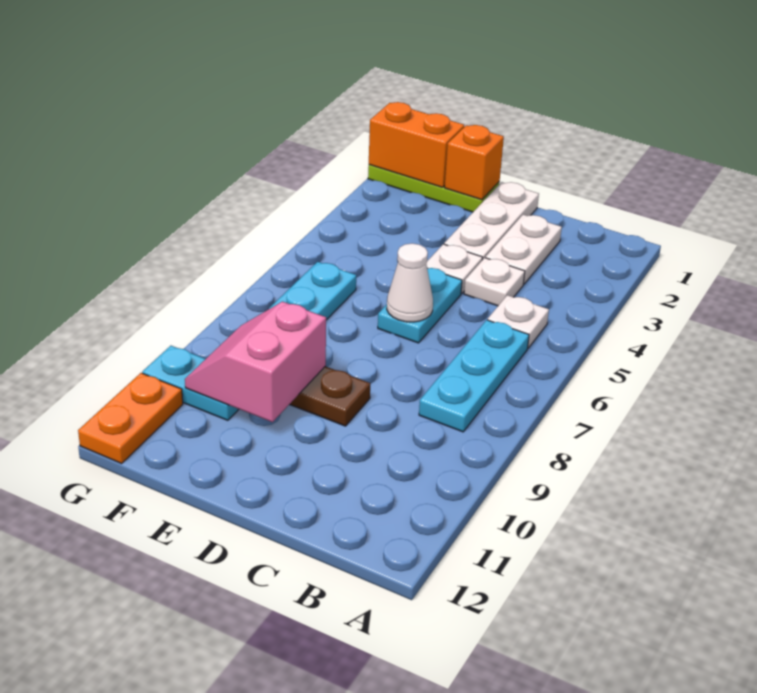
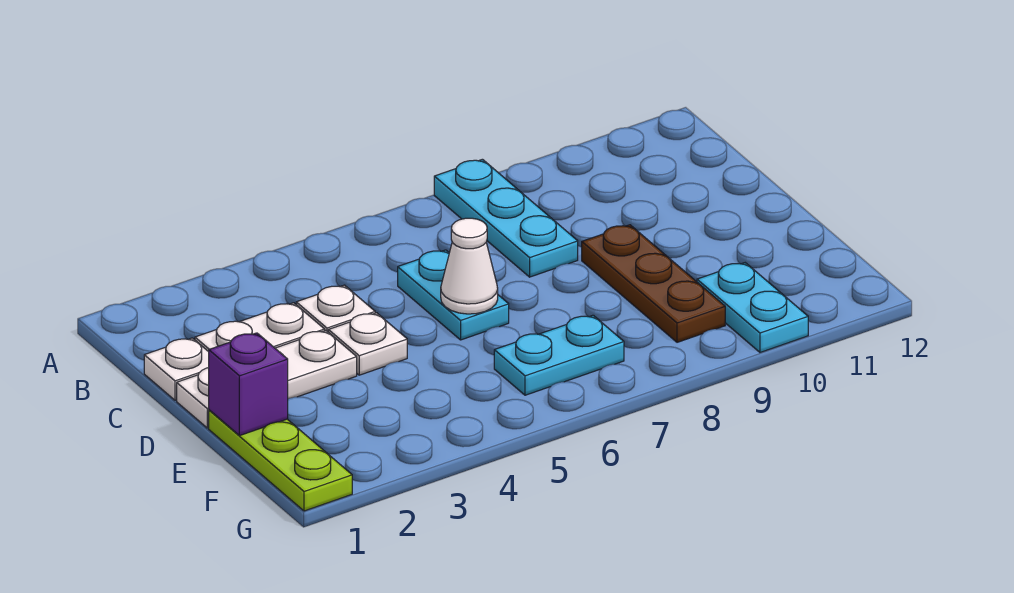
white plate B5 level 1 -> white plate C1 level 1
cyan plate B6:B8 level 1 -> cyan plate A8:C8 level 1
cyan plate D5:D6 level 1 -> cyan plate C6:D6 level 1
orange brick E1 level 2 -> purple brick E1 level 2
pink slope E9:F10 level 2 top E -> none
orange brick F1:G1 level 2 -> none
orange plate G11:G12 level 1 -> none

